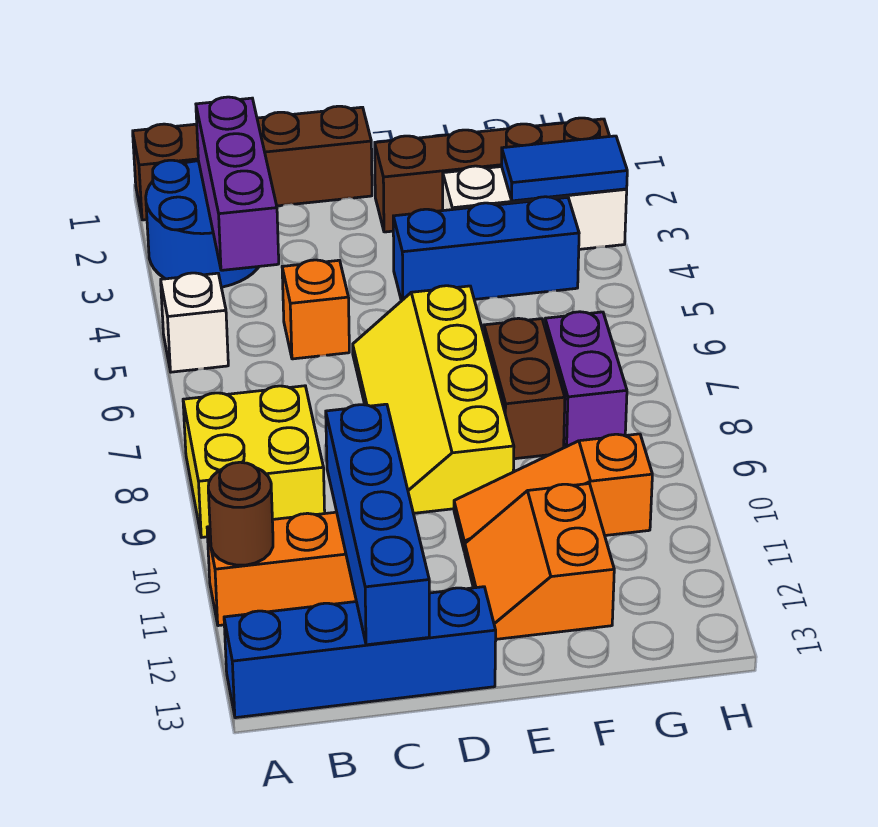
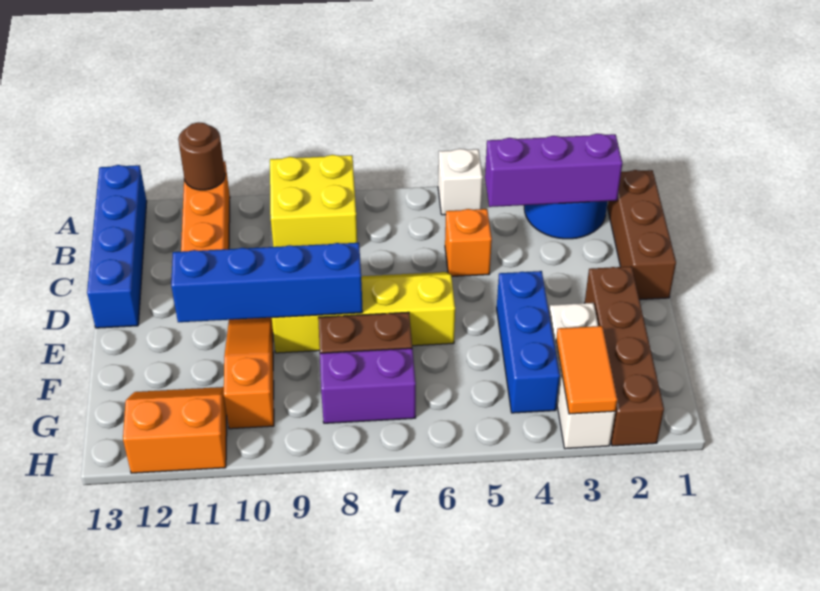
brown brick A1:D1 level 1 -> brown brick B1:D1 level 1
blue brick C10:C13 level 2 -> blue brick E8:E11 level 2
orange slope E11:F12 level 1 top F -> orange slope G11:H12 level 1 top H
blue tile G3:H3 level 2 -> orange tile G3:H3 level 2

